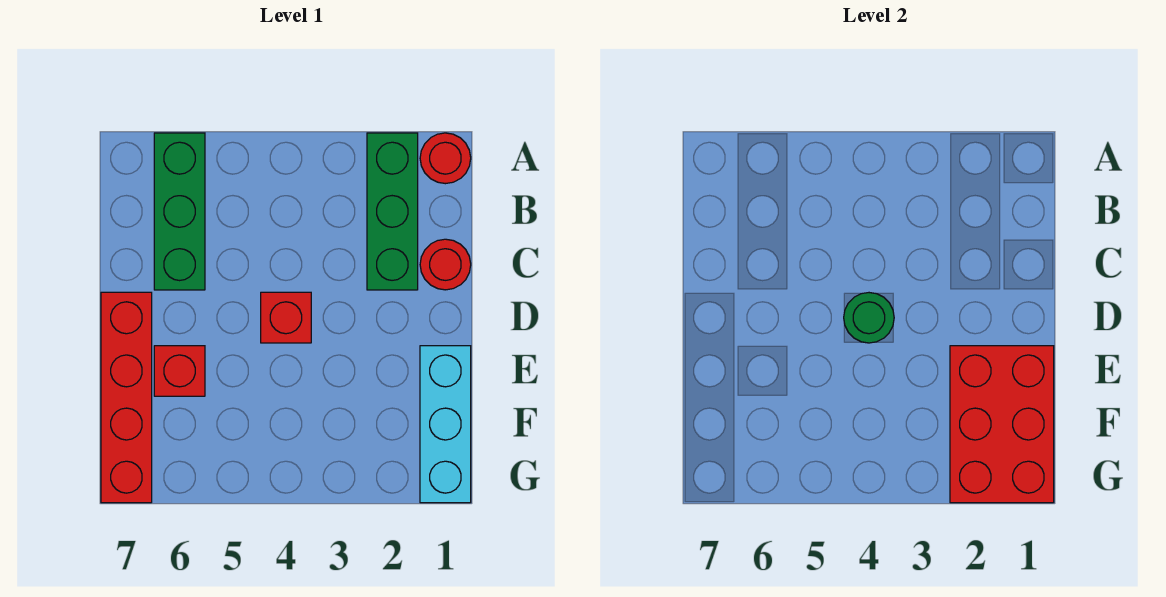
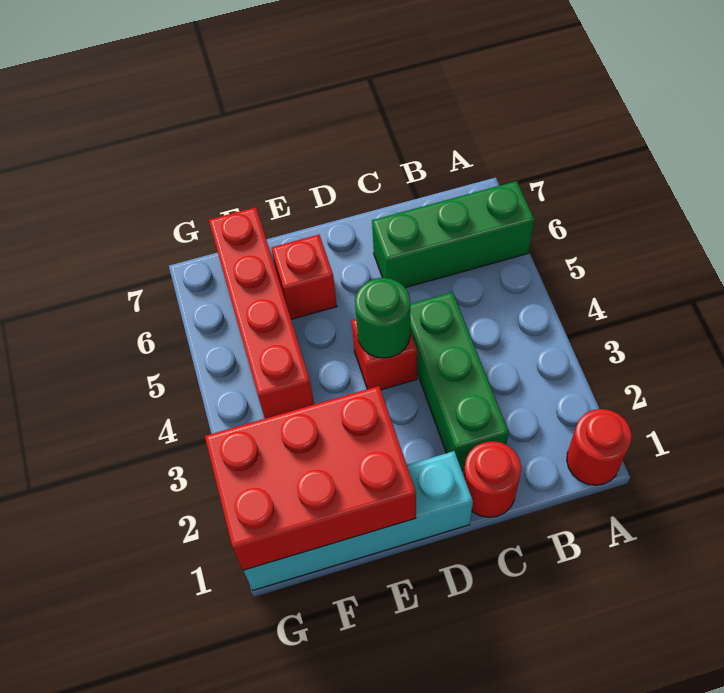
green brick A2:C2 level 1 -> green brick C2:C4 level 1
red brick D7:G7 level 1 -> red brick F4:F7 level 1
cyan brick E1:G1 level 1 -> cyan brick D1:G1 level 1

